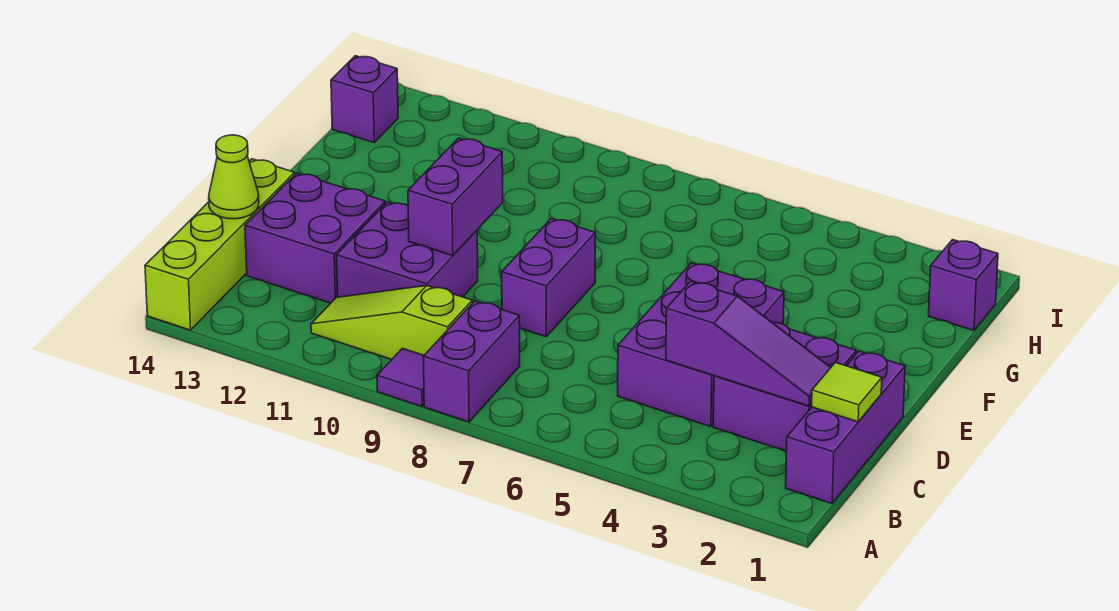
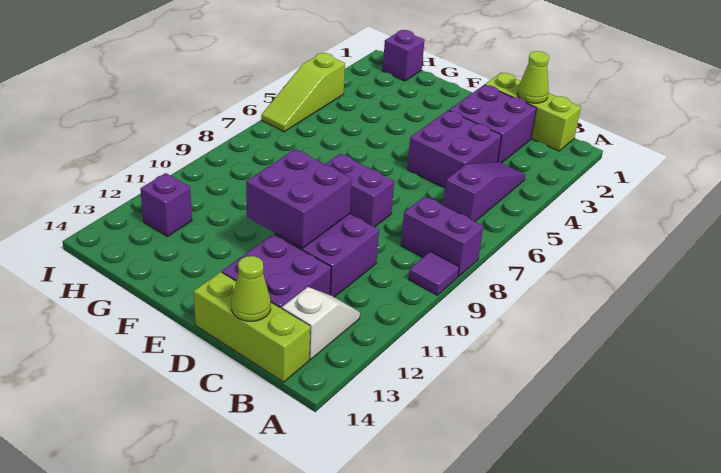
lime brick A14:D14 level 1 -> lime brick B14:D14 level 1
purple brick B1:D1 level 1 -> lime brick B1:D1 level 1
lime slope B9:B11 level 1 top 9 -> lime slope I4:I6 level 1 top 4
none -> white slope B12:B13 level 1 top 13
lime tile C1 level 2 -> lime cone C1 level 2
purple slope C2:C4 level 2 top 4 -> purple slope B4:B6 level 1 top 6
purple brick C4:E5 level 1 -> purple brick C4:D5 level 1
purple brick D10:E10 level 2 -> purple brick D10:E11 level 2
purple brick H14 level 1 -> purple brick H12 level 1

